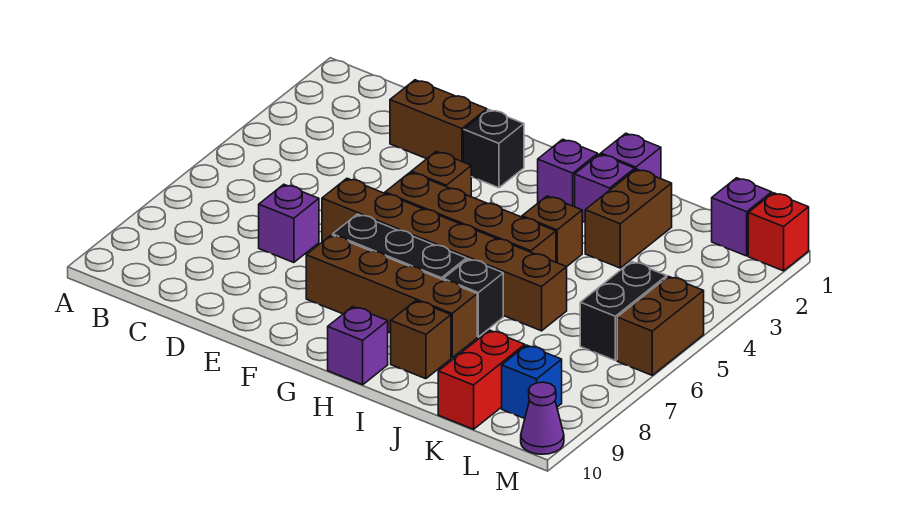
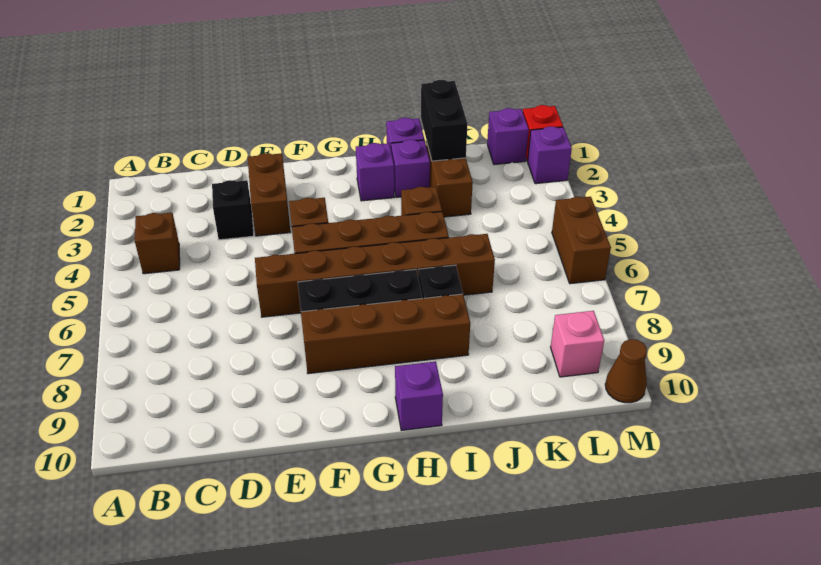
brown brick D2:E2 level 1 -> brown brick E2:E3 level 1
purple brick D7 level 1 -> purple brick M2 level 1
black brick F2 level 1 -> black brick D3 level 1
brown brick I9 level 1 -> brown brick B4 level 1
red brick K9:K10 level 1 -> none
black brick L5:L6 level 1 -> black brick J1:J2 level 2
blue brick L9 level 1 -> pink brick L9 level 1
purple cone M10 level 1 -> brown cone M10 level 1

